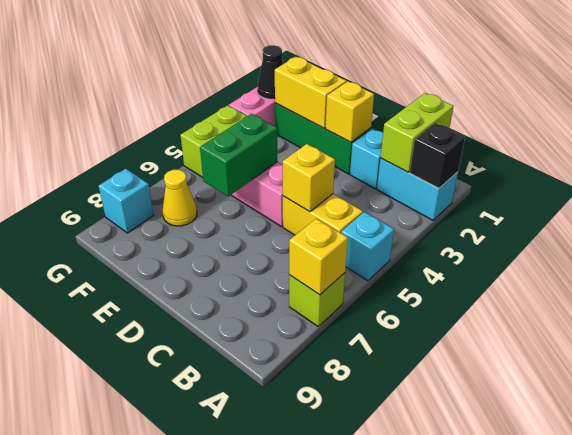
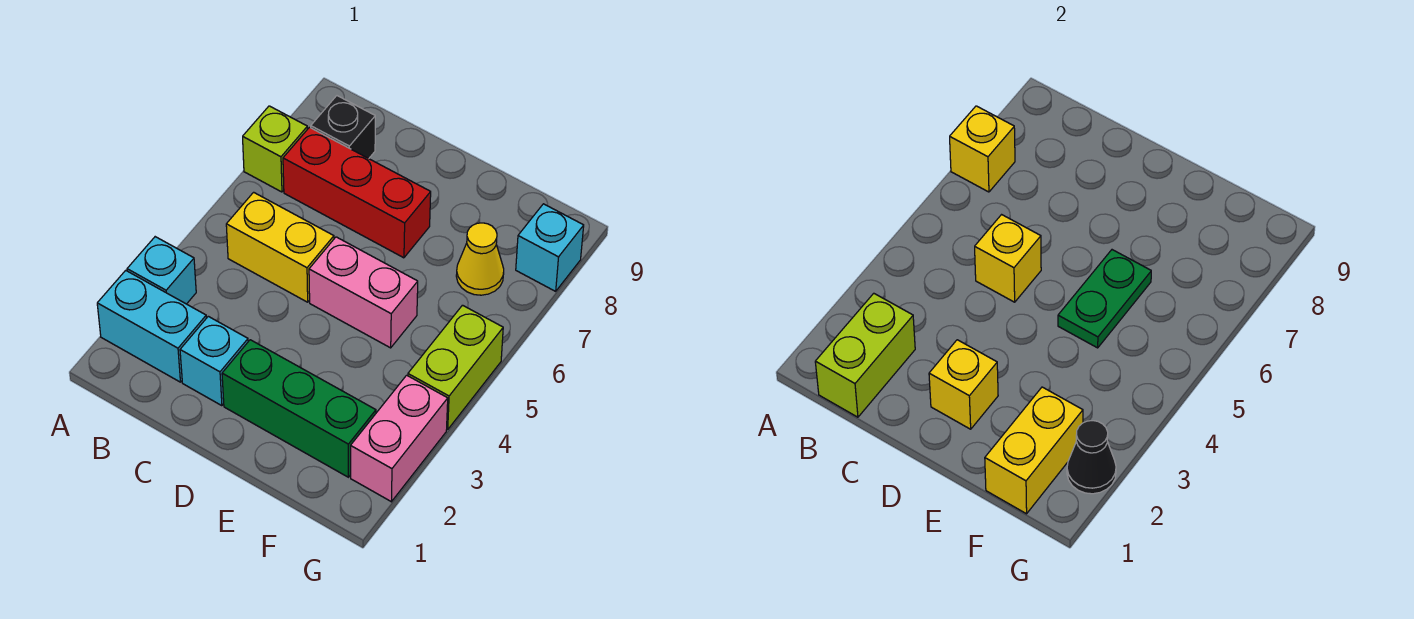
black brick A2 level 2 -> black brick B8 level 1
cyan brick A5 level 1 -> cyan brick A3 level 1
none -> red brick B7:D7 level 1
yellow brick E2:F2 level 2 -> yellow brick F1:F2 level 2
green brick E5:E6 level 2 -> green plate E5:E6 level 2

